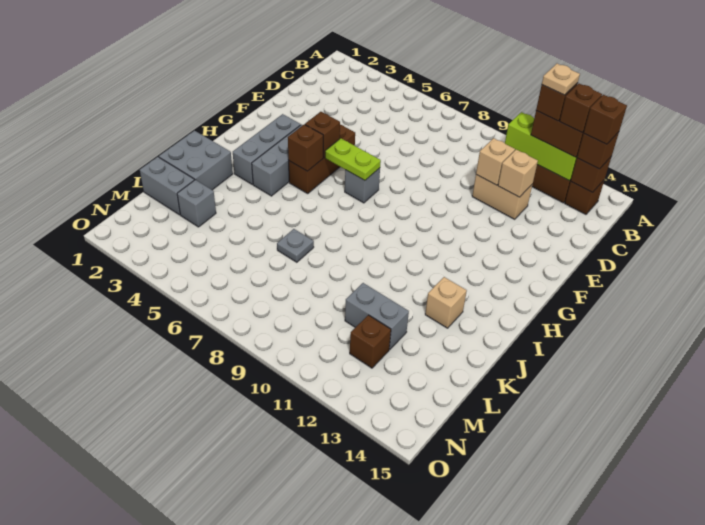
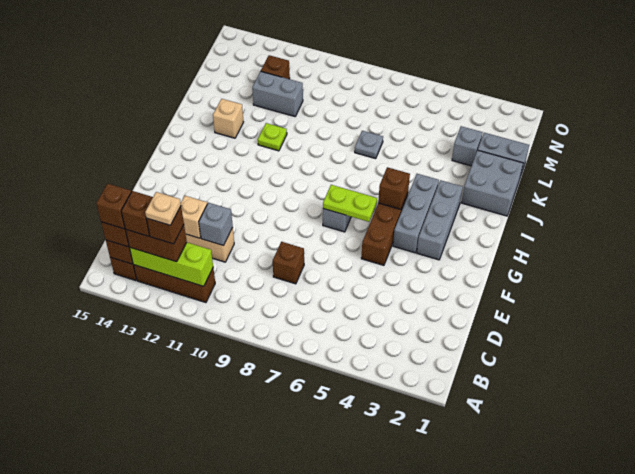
tan brick D11 level 2 -> grey brick D11 level 2
brown brick G5 level 2 -> brown brick D8 level 1
none -> lime plate J11 level 1

